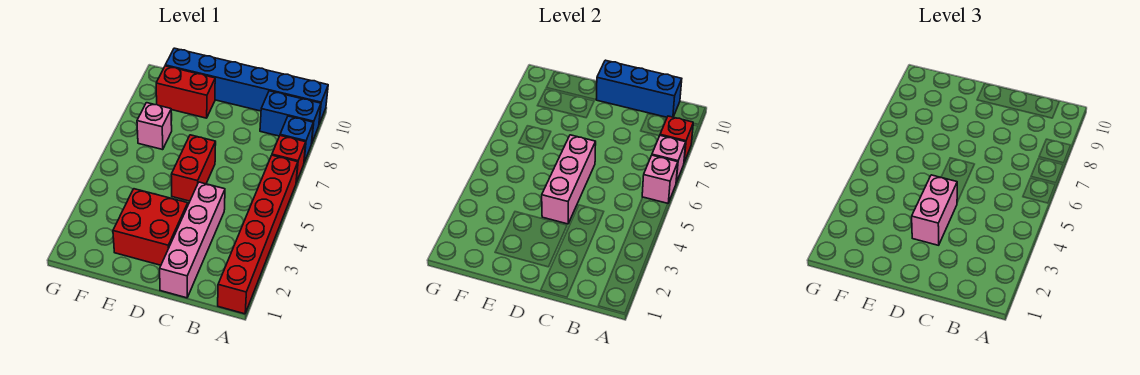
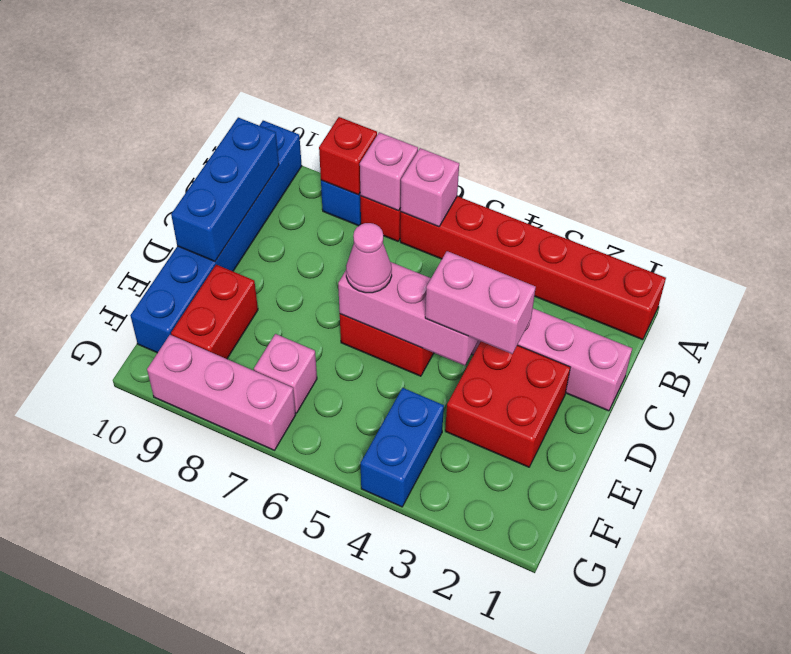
blue brick A9:B9 level 1 -> blue brick F4:G4 level 1
none -> pink cone D6 level 3
none -> pink brick G7:G9 level 1

